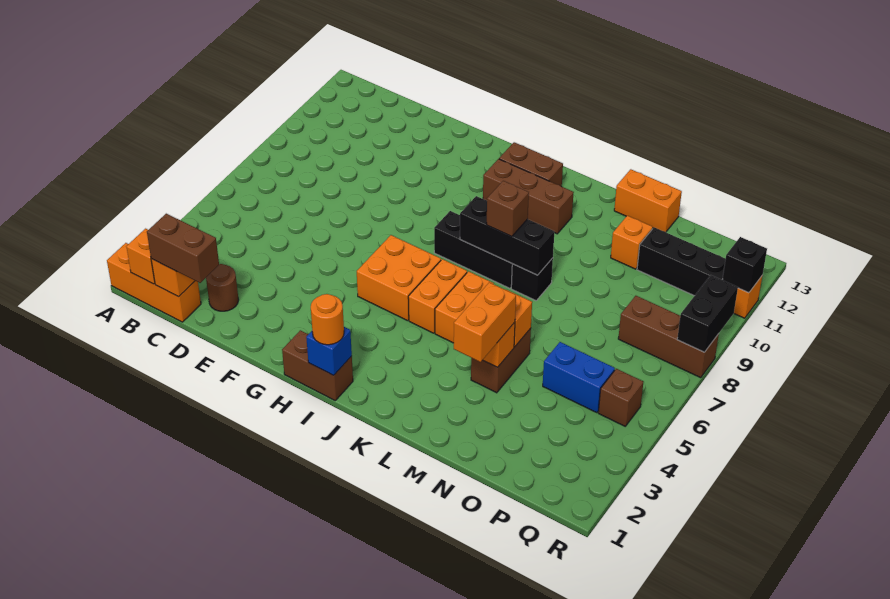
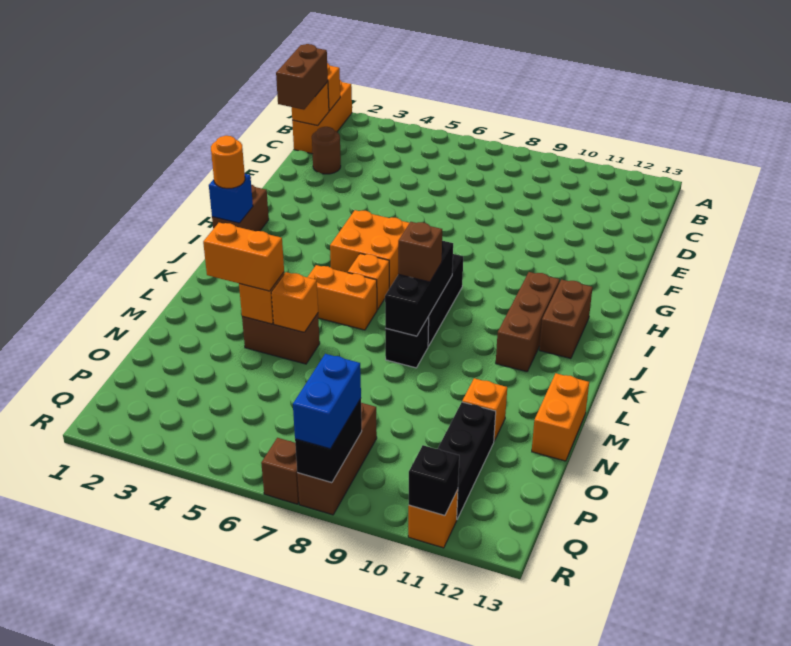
orange brick J5:J6 level 1 -> orange brick J6 level 1
blue brick O5:P5 level 1 -> blue brick Q8:R8 level 3
brown brick Q5 level 1 -> brown brick R7 level 1
black brick R8:R9 level 2 -> black brick Q8:R8 level 2

